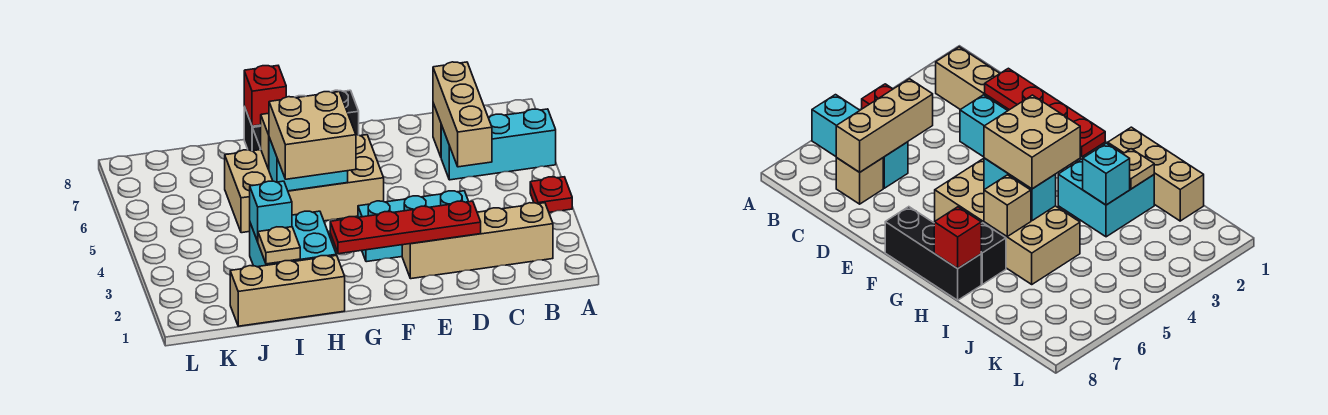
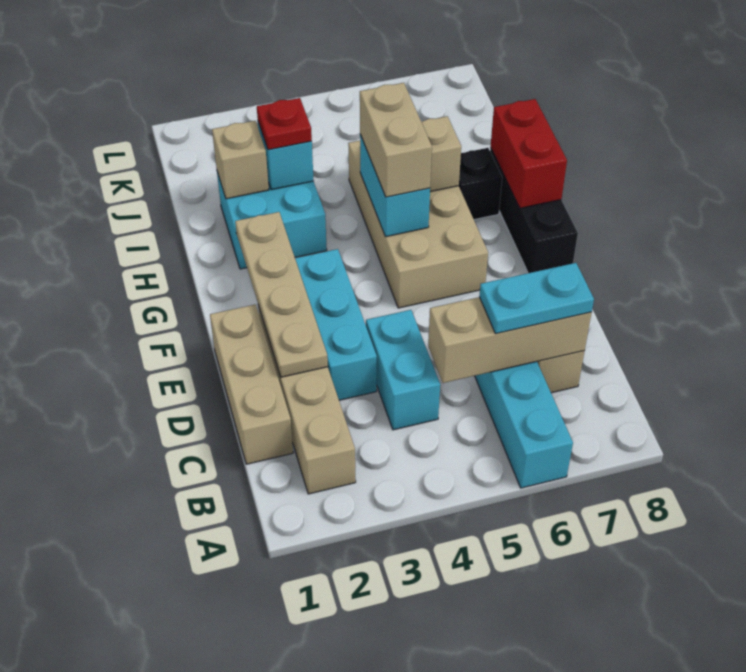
red plate A4 level 1 -> red plate I3 level 3
none -> cyan brick C4:D4 level 1
none -> cyan plate C6:C7 level 3
red plate D2:G2 level 2 -> tan plate D2:G2 level 2
tan brick G4:H5 level 3 -> tan brick G5:H5 level 3
tan brick H1:J1 level 1 -> tan brick C1:E1 level 1
red brick H8 level 2 -> red brick G8:H8 level 2
tan plate I2 level 2 -> tan brick I2 level 2

